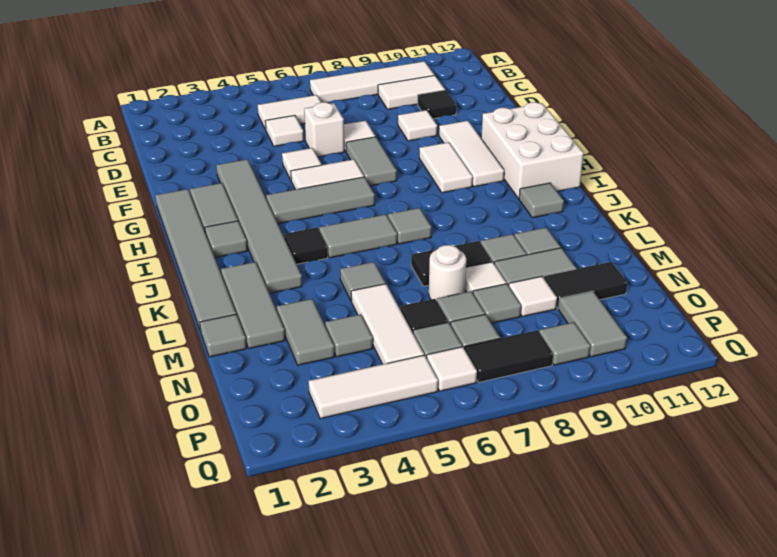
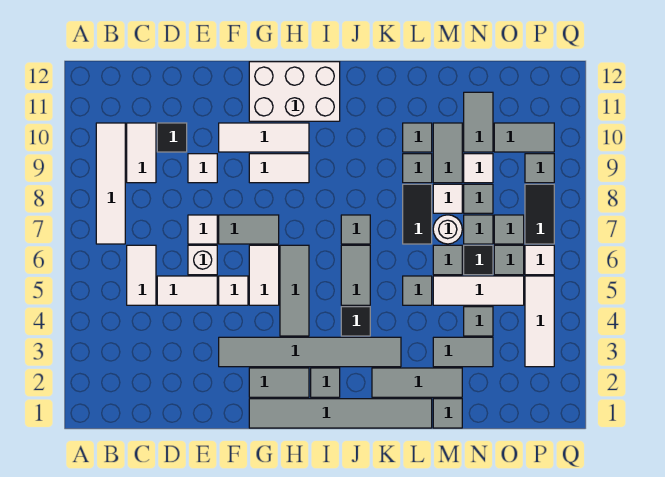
white tile D5 level 1 -> white tile D5:E5 level 1
grey tile J11 level 1 -> grey tile M6 level 1
black tile N10:N11 level 1 -> grey tile N10:N11 level 1

